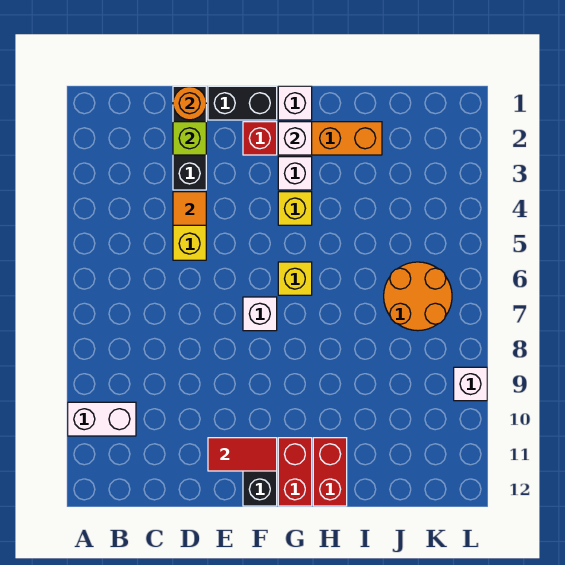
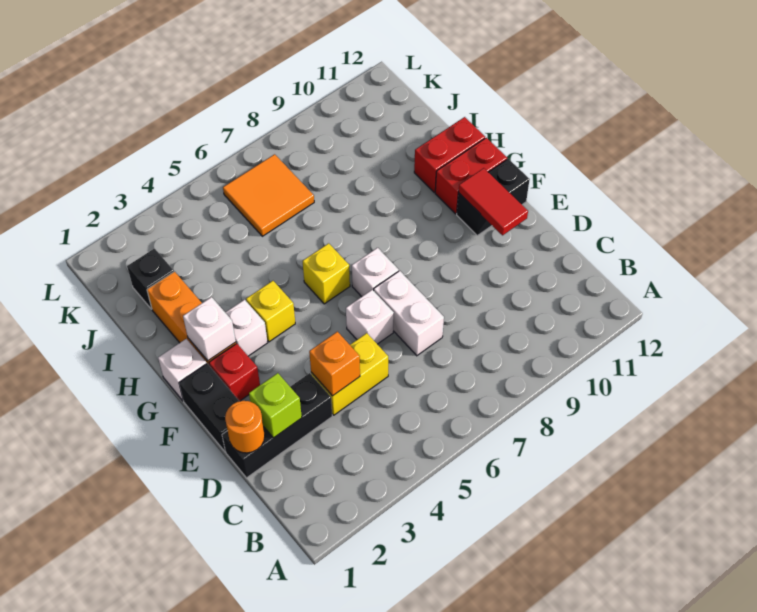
white brick A10:B10 level 1 -> white brick D7:E7 level 1
orange tile D4 level 2 -> orange brick D4 level 2
none -> black brick J2 level 1
orange round brick J6:K7 level 1 -> orange tile J6:K7 level 1
white brick L9 level 1 -> white brick E6 level 1

